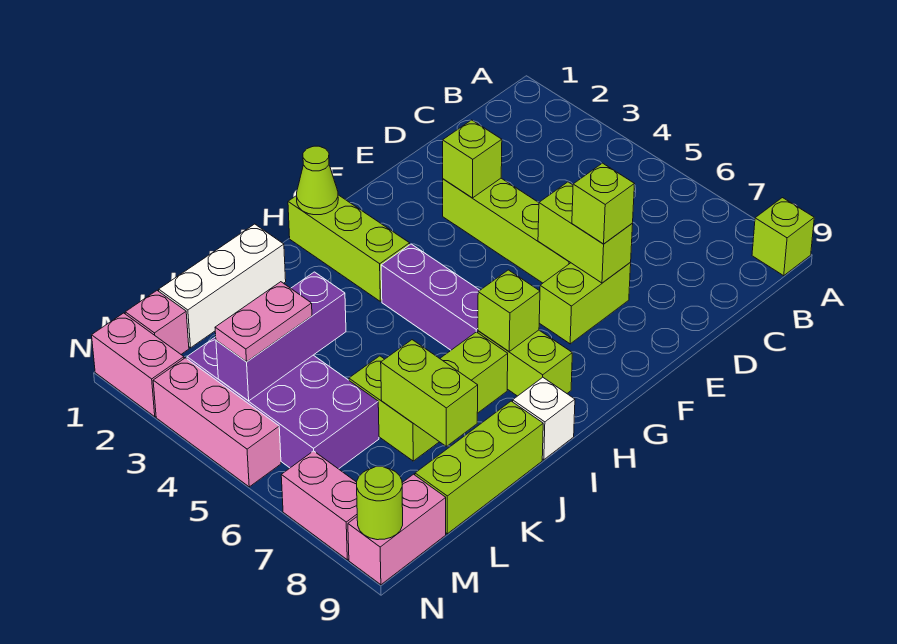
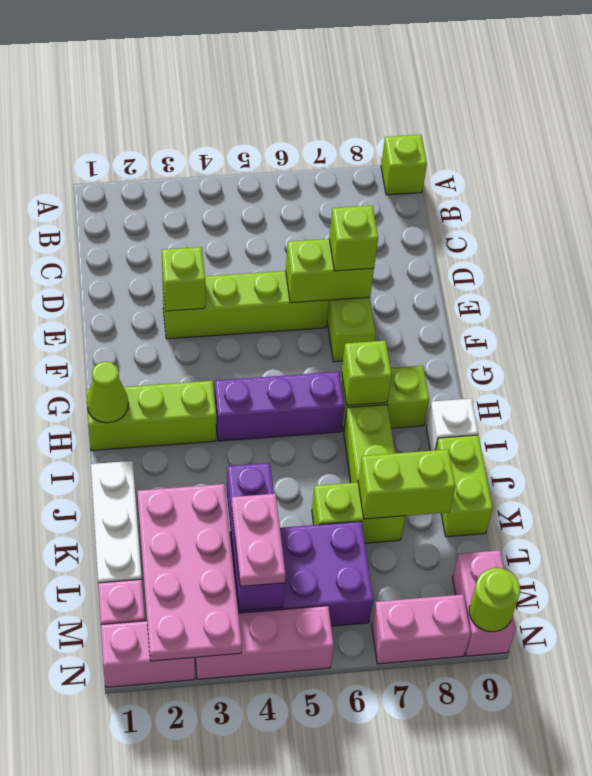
lime brick J9:L9 level 1 -> lime brick J9:K9 level 1
none -> pink plate K2:N3 level 2

